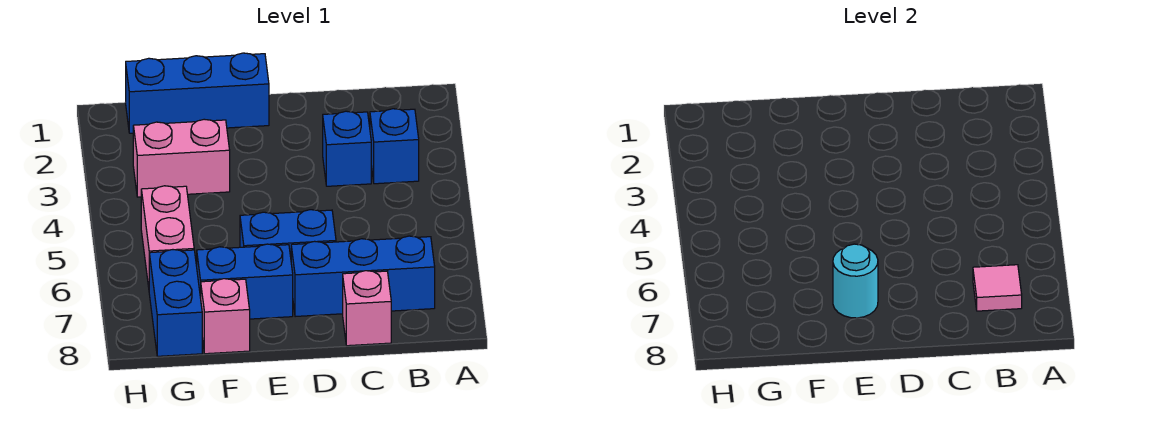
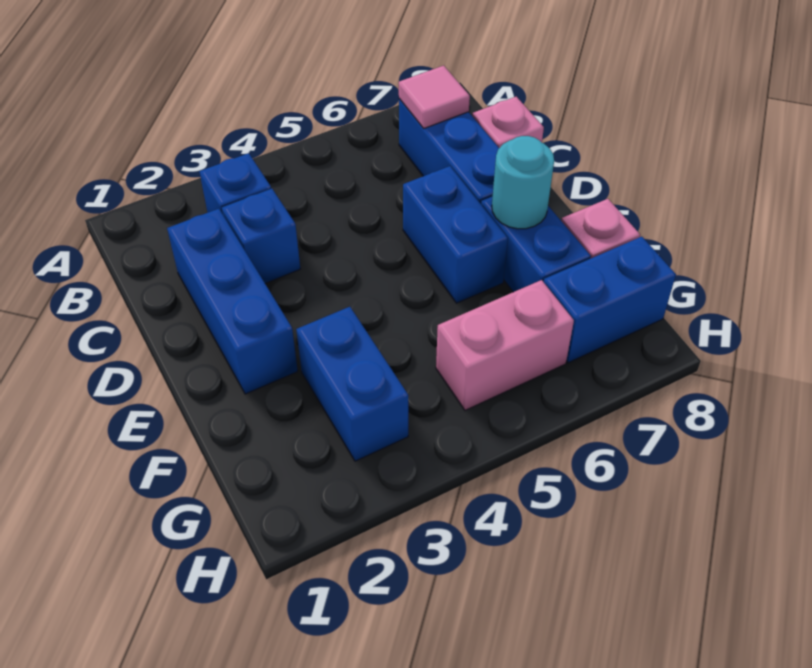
blue brick E1:G1 level 1 -> blue brick C2:E2 level 1
pink brick F3:G3 level 1 -> blue brick F3:G3 level 1

